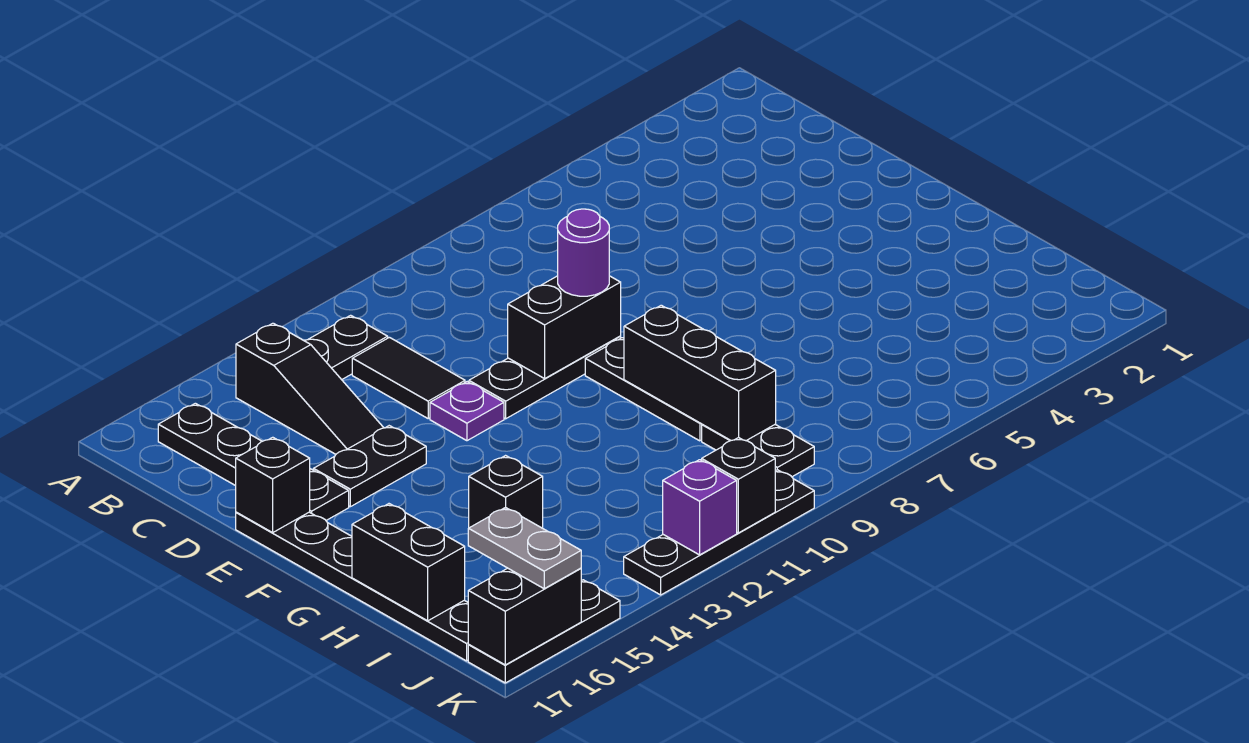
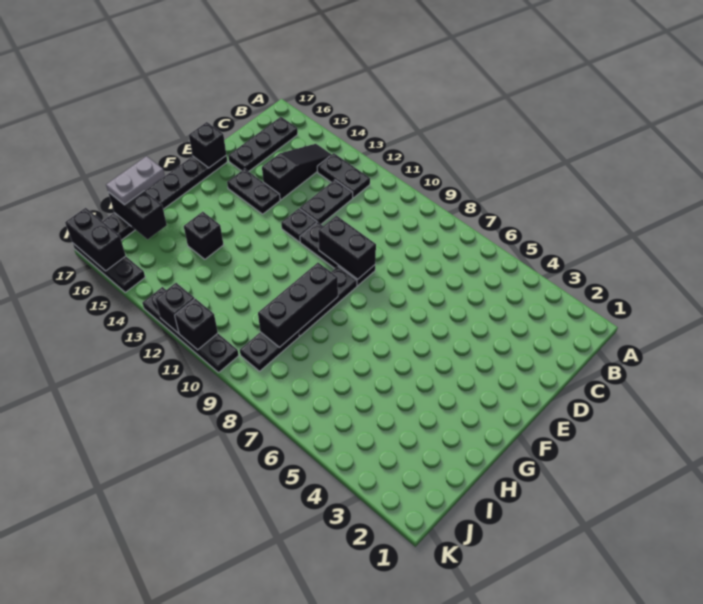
black slope B14:D14 level 1 top B -> black slope B14:D14 level 1 top D
black plate B16:E16 level 1 -> black plate B16:D16 level 1
black tile C12:D12 level 1 -> black plate C12:D12 level 1
purple round brick E9 level 3 -> none
purple plate E12 level 1 -> black plate E12 level 1
black brick H17:I17 level 2 -> black brick I16:I17 level 2
grey plate J16:K16 level 3 -> grey plate H17:I17 level 3
purple brick K12 level 2 -> black brick K12 level 2

